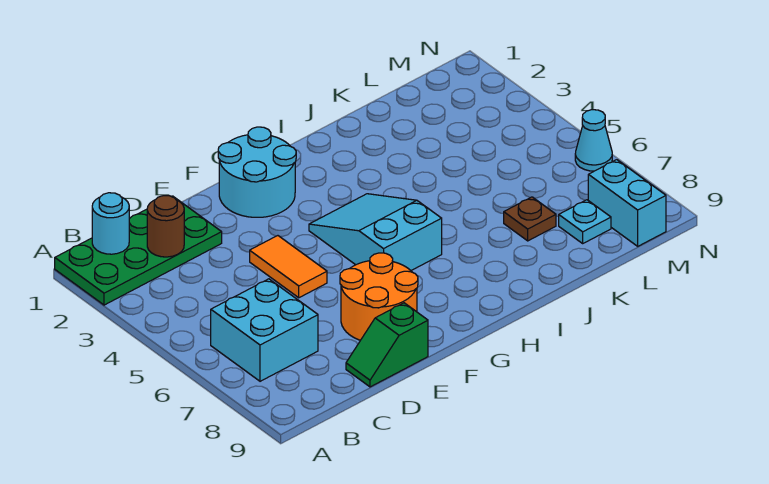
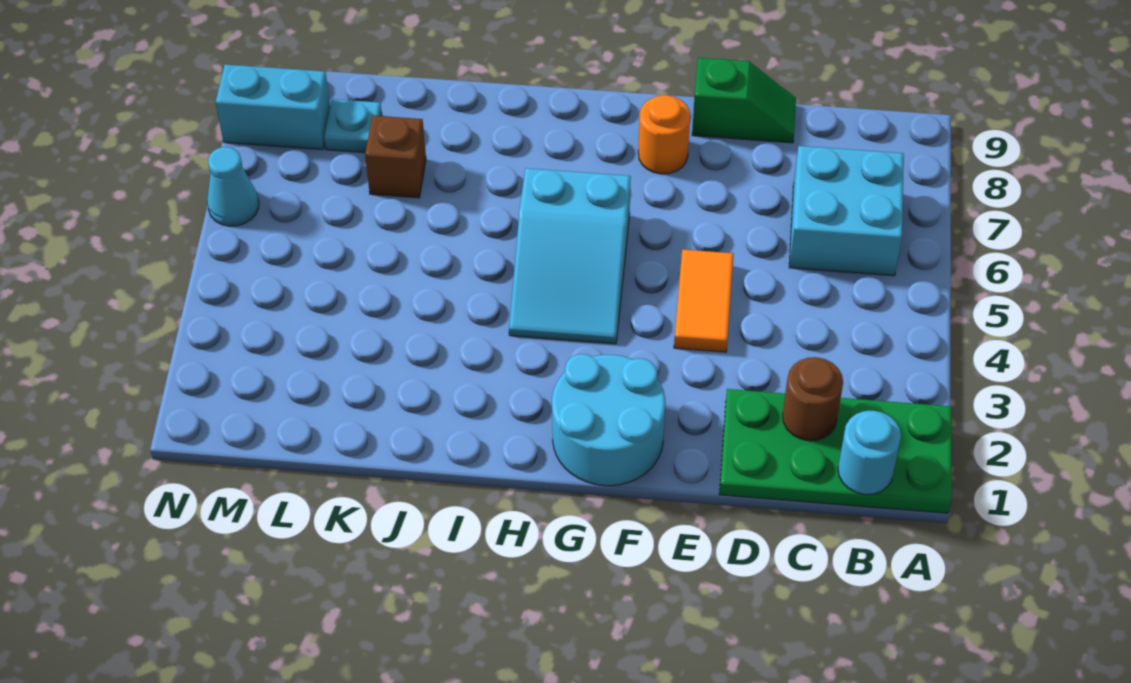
orange round brick E7:F8 level 1 -> orange round brick F8 level 1
brown plate K7 level 1 -> brown brick K7 level 1
cyan brick M8:M9 level 1 -> cyan brick M8:N8 level 1

